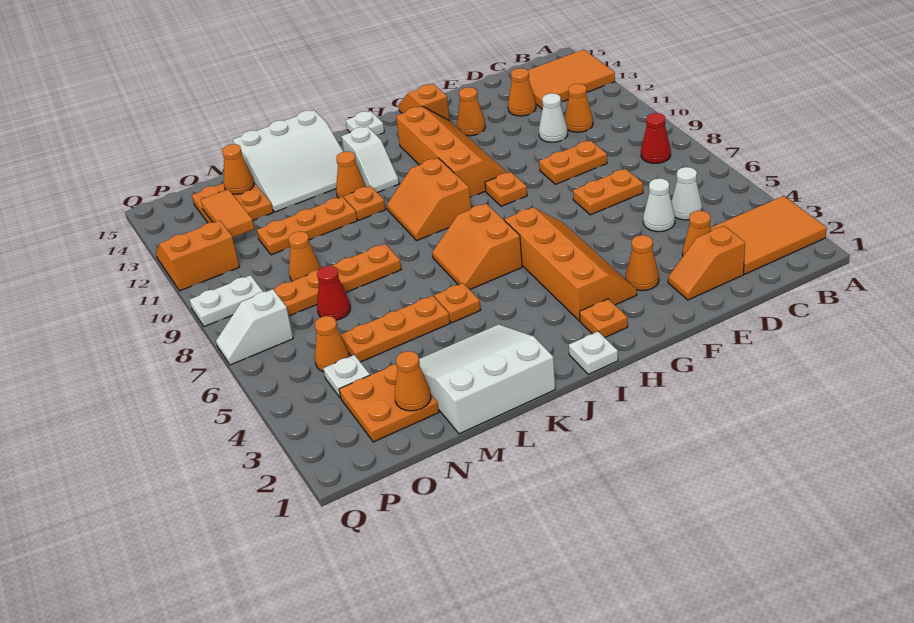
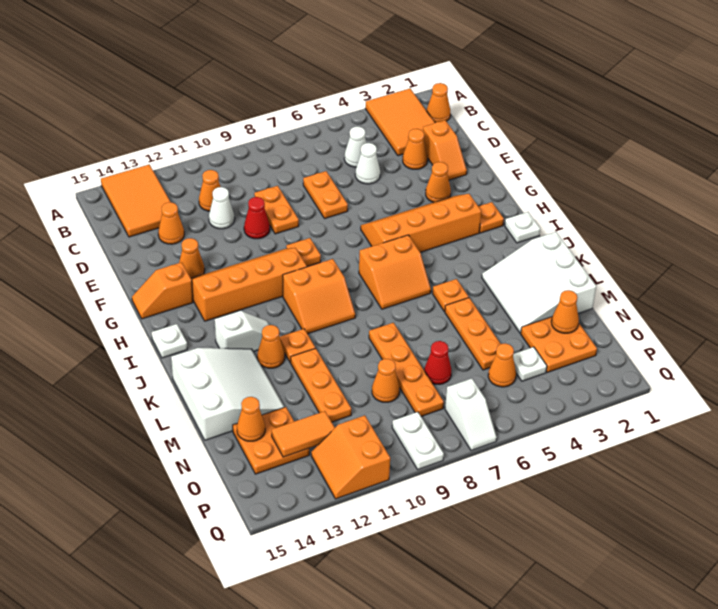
none -> orange cone B1 level 1
red cone B8 level 1 -> red cone E10 level 1

